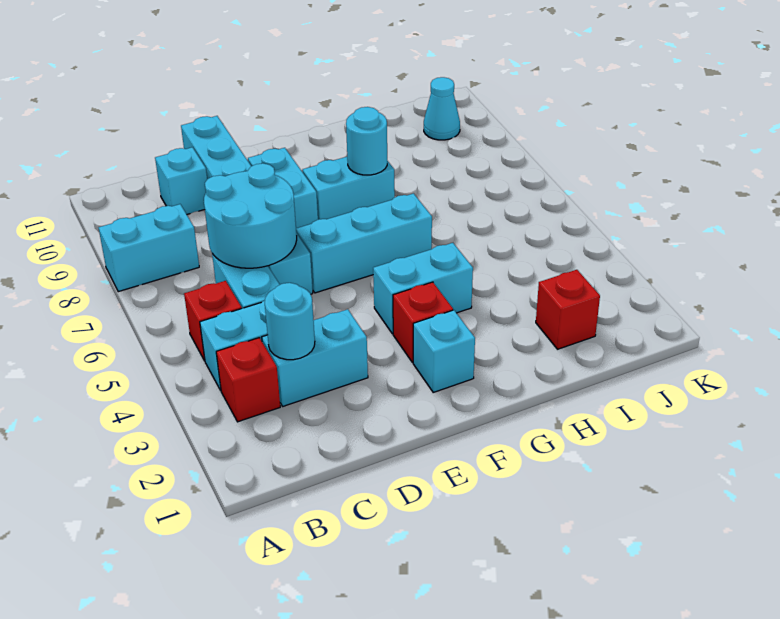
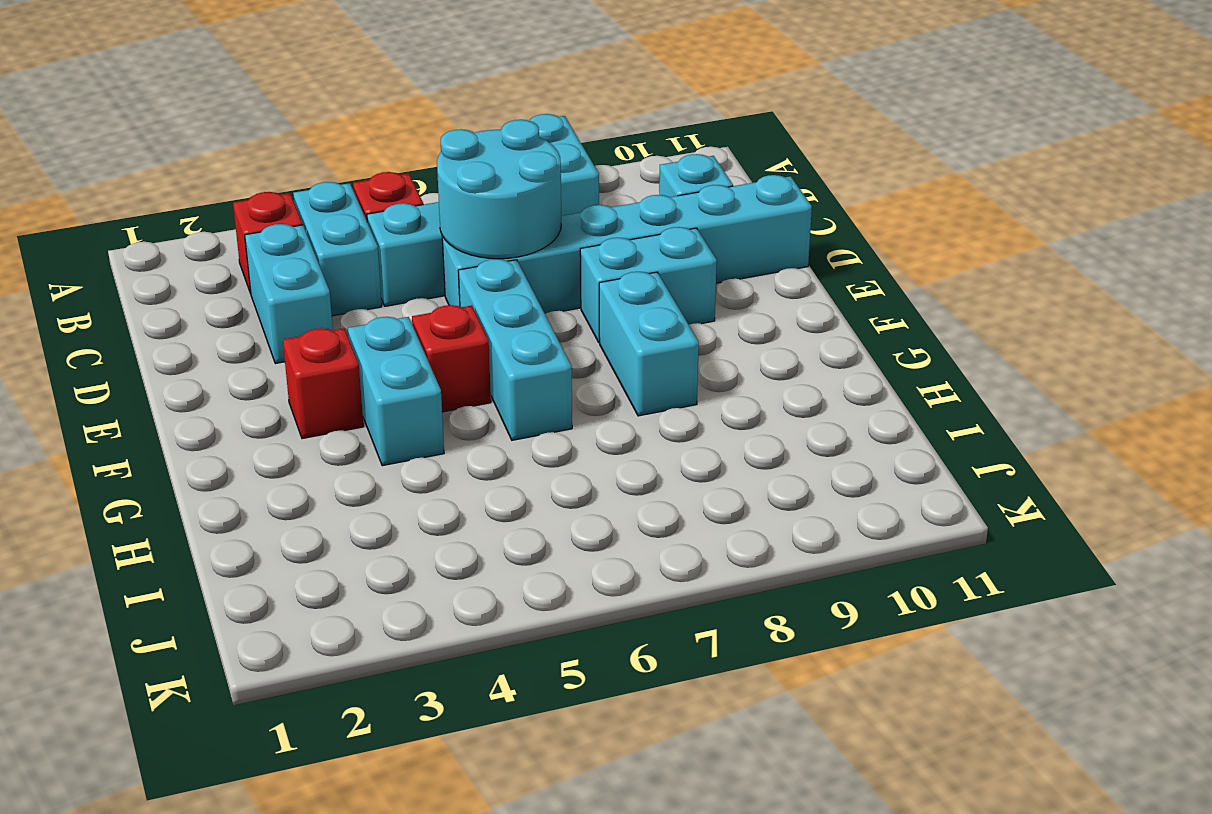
cyan round brick C3 level 2 -> none
cyan brick F2 level 1 -> none
cyan round brick G8 level 2 -> none
red brick I2 level 1 -> red brick F5 level 1
cyan cone J10 level 1 -> none

